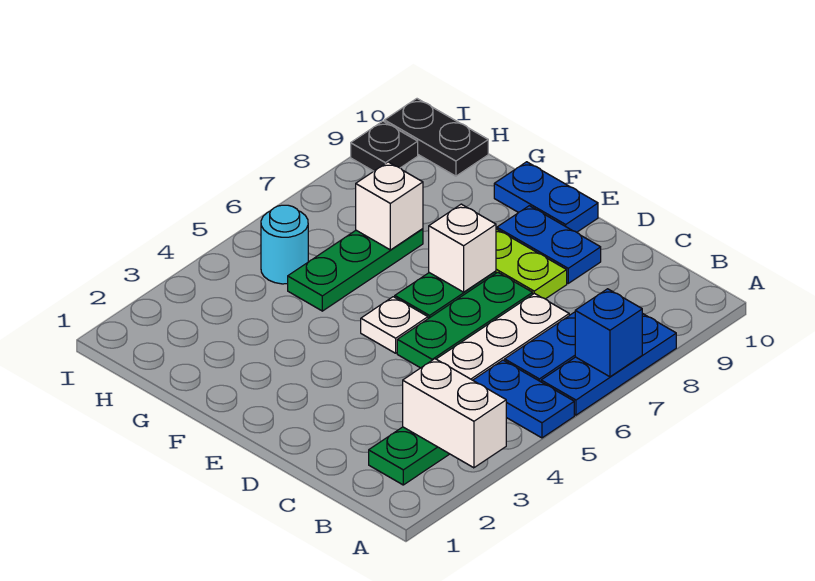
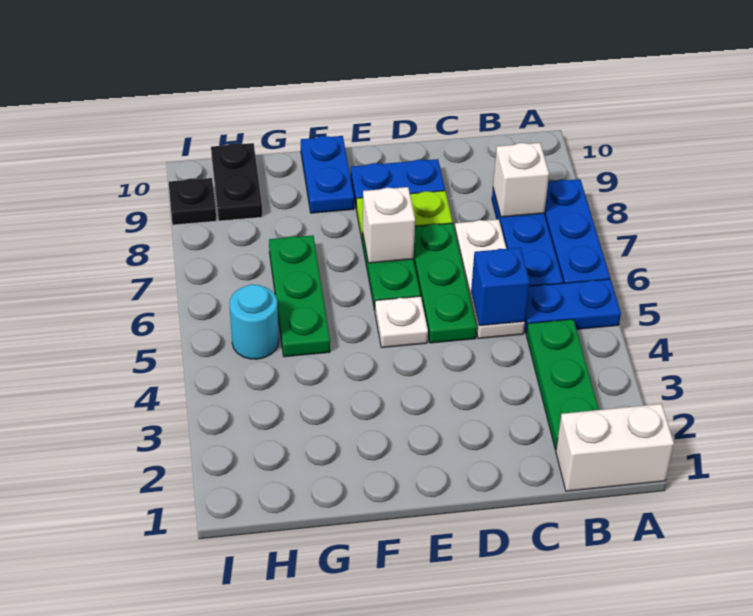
white brick A3:B3 level 2 -> white brick A1:B1 level 1
blue brick A7 level 2 -> blue brick C5 level 2
blue plate E10:F10 level 1 -> blue plate F9:F10 level 1
white brick G7 level 2 -> white brick B8 level 2
black plate H10:I10 level 1 -> black plate H9:H10 level 1

